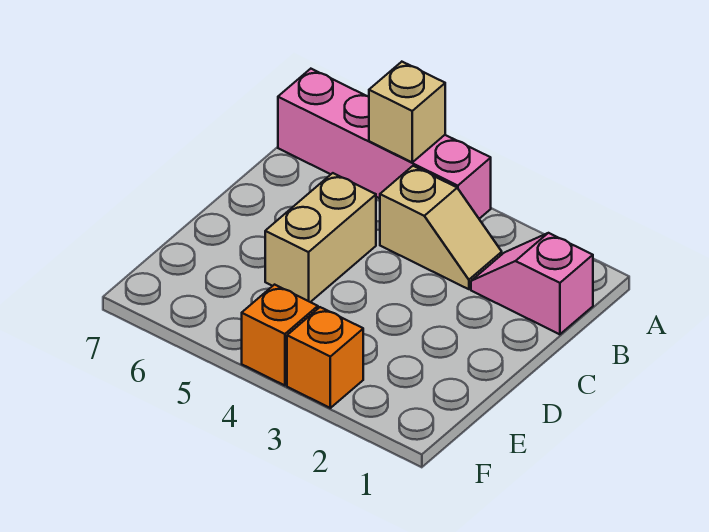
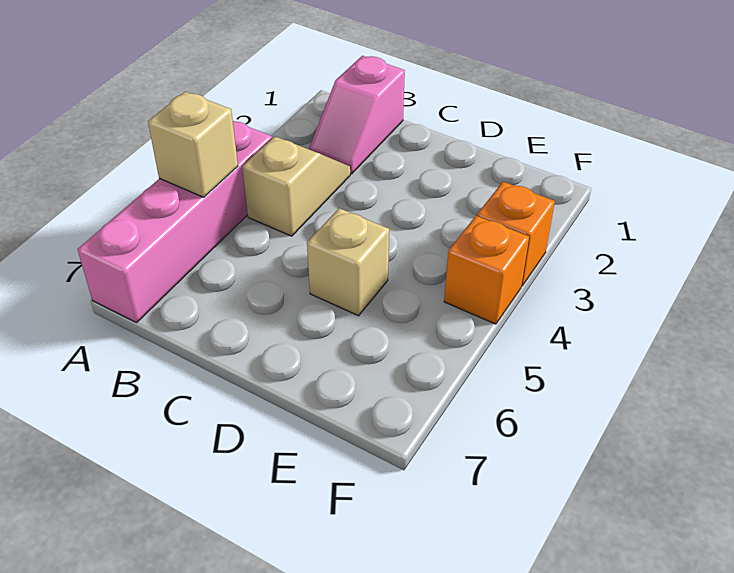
tan brick C5:D5 level 1 -> tan brick D5 level 1

